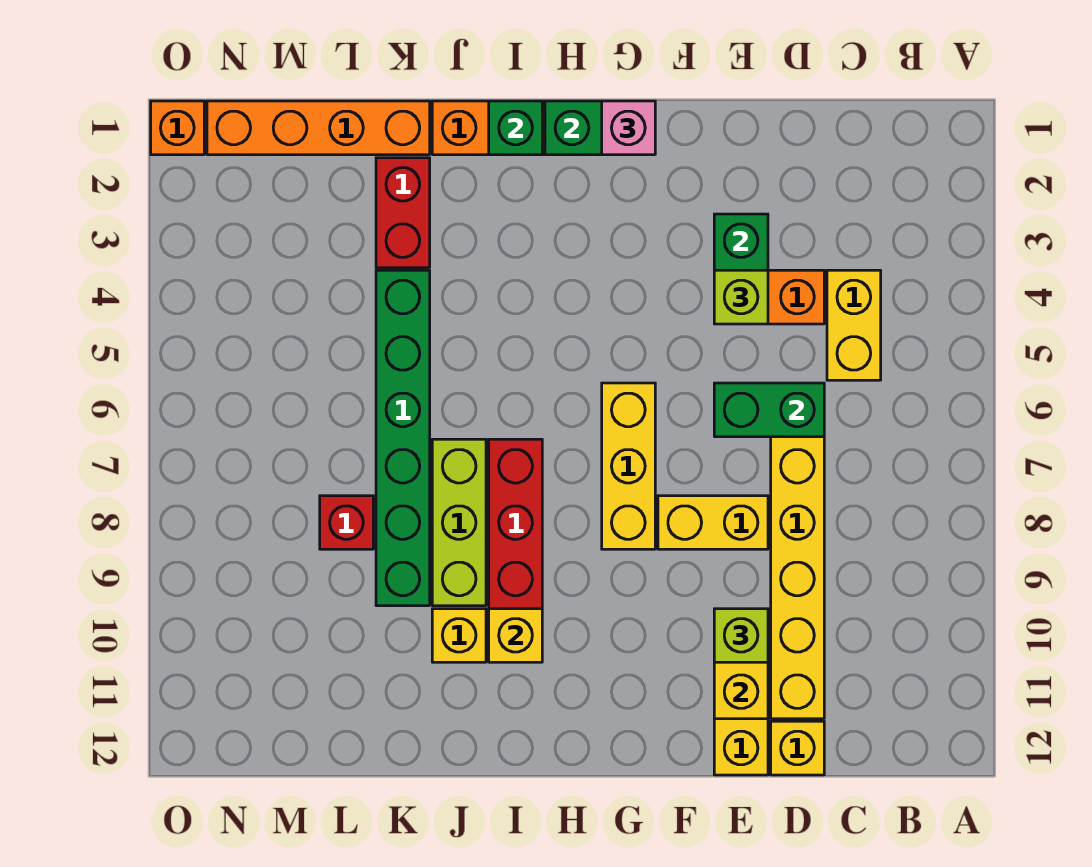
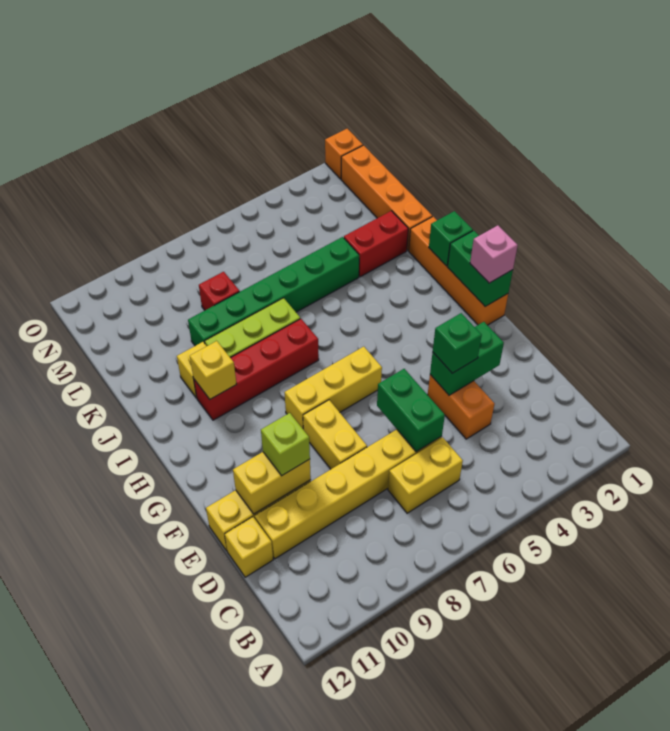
yellow brick C4:C5 level 1 -> yellow brick C6:C7 level 1
lime brick E4 level 3 -> green brick E4 level 3

